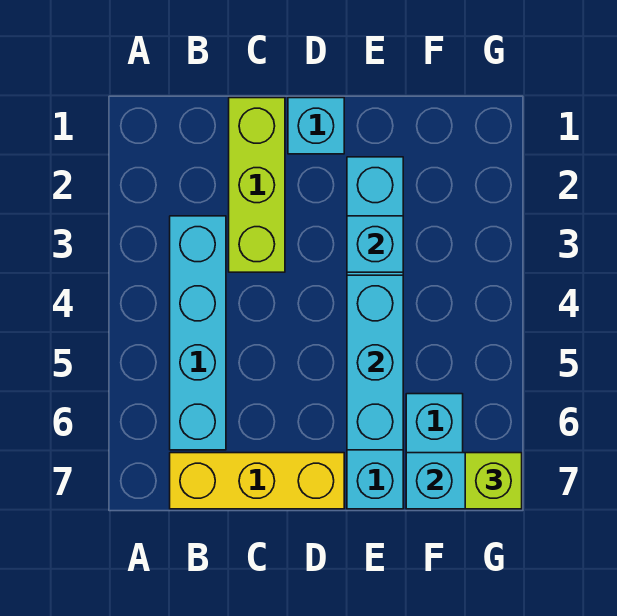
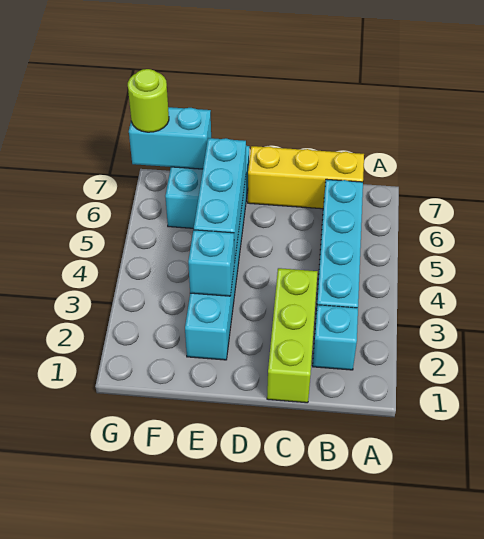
cyan brick D1 level 1 -> cyan brick B2 level 1
lime brick G7 level 3 -> lime round brick G7 level 3

